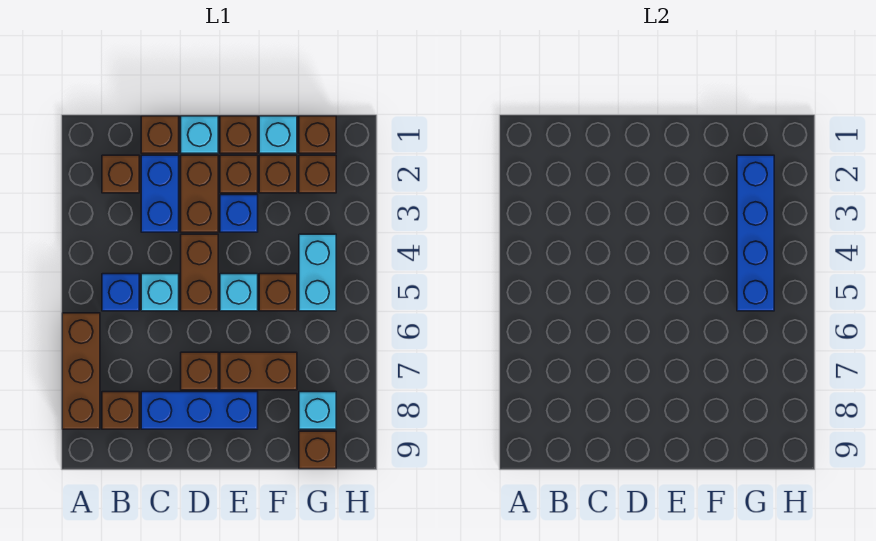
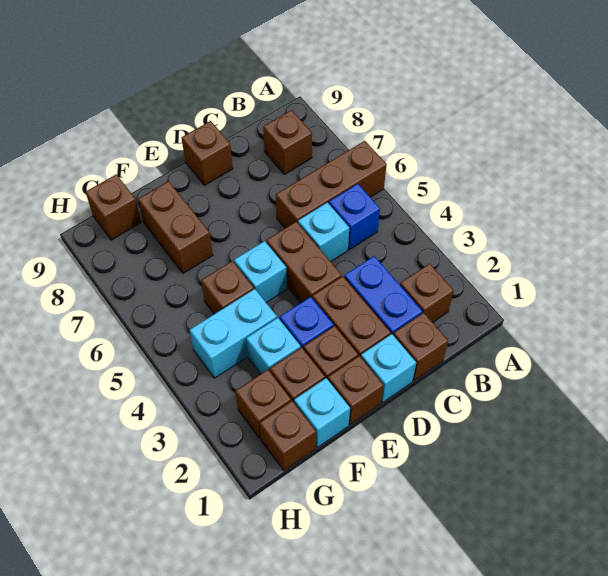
brown brick A6:A8 level 1 -> brown brick A6:C6 level 1
blue brick C8:E8 level 1 -> none
brown brick D7 level 1 -> brown brick D9 level 1
brown brick E7:F7 level 1 -> brown brick F7:F8 level 1
blue brick G2:G5 level 2 -> none
cyan brick G4:G5 level 1 -> cyan brick F4:G4 level 1
cyan brick G8 level 1 -> cyan brick F3 level 1

